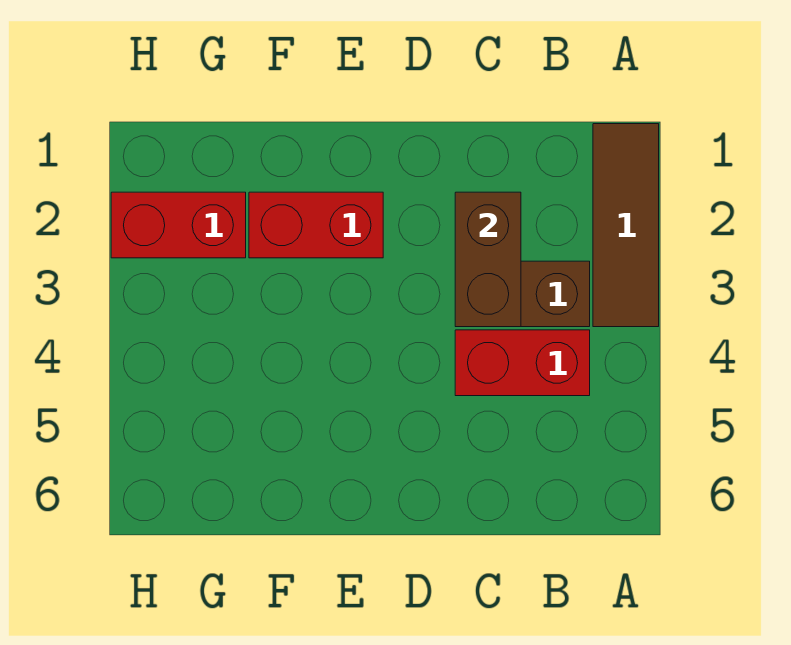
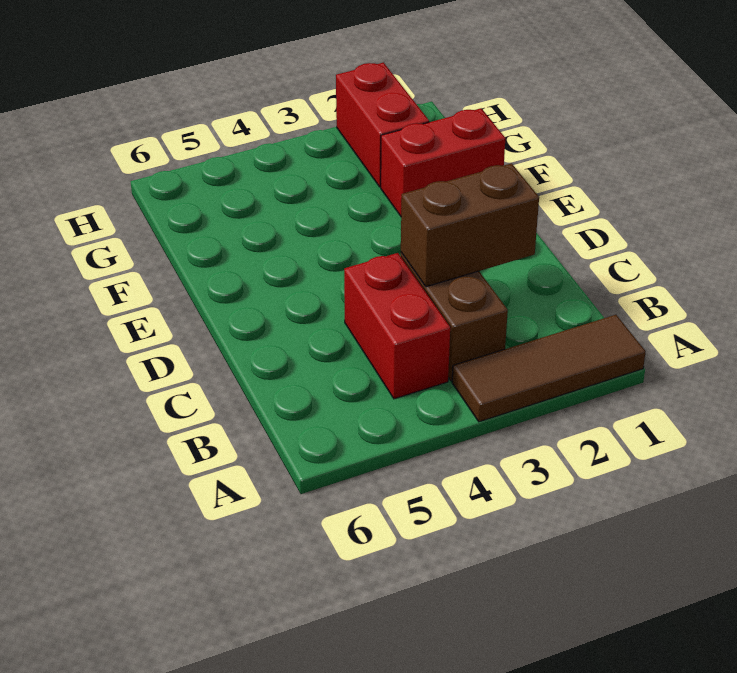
red brick E2:F2 level 1 -> red brick F1:F2 level 1

